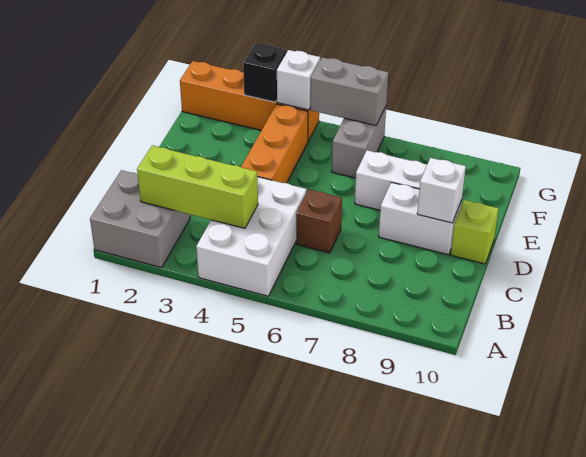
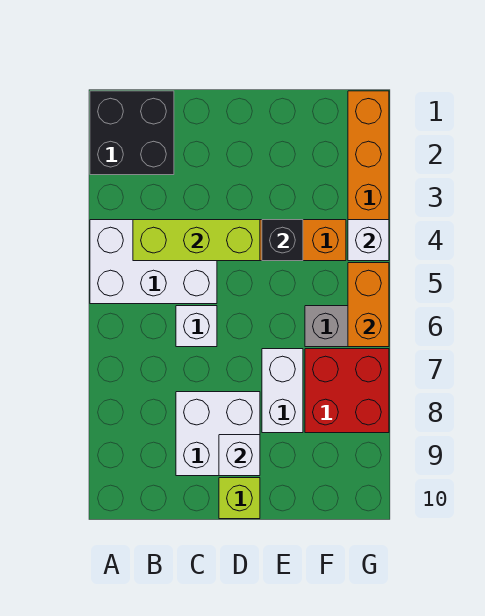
grey brick A1:B2 level 1 -> black brick A1:B2 level 1
lime brick B2:B4 level 2 -> lime brick B4:D4 level 2
brown brick C6 level 1 -> white brick C6 level 1
white brick D8:D9 level 1 -> white brick C8:D9 level 1
none -> red brick F7:G8 level 1
black brick G3 level 2 -> black brick E4 level 2
grey brick G5:G6 level 2 -> orange brick G5:G6 level 2

